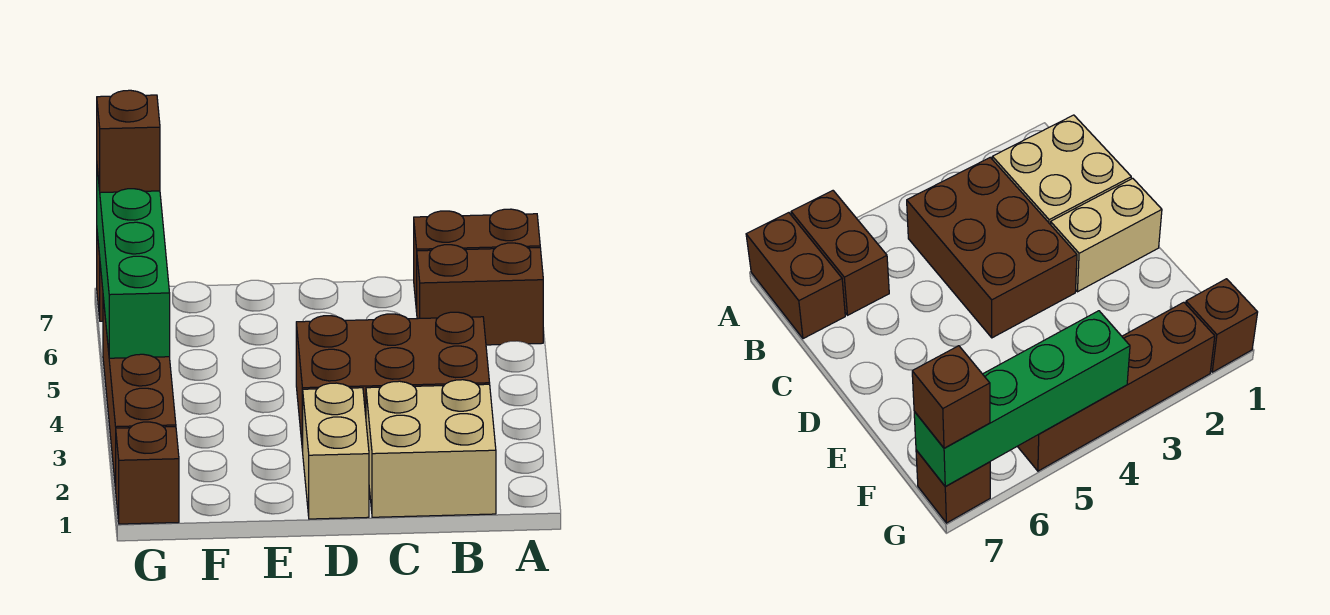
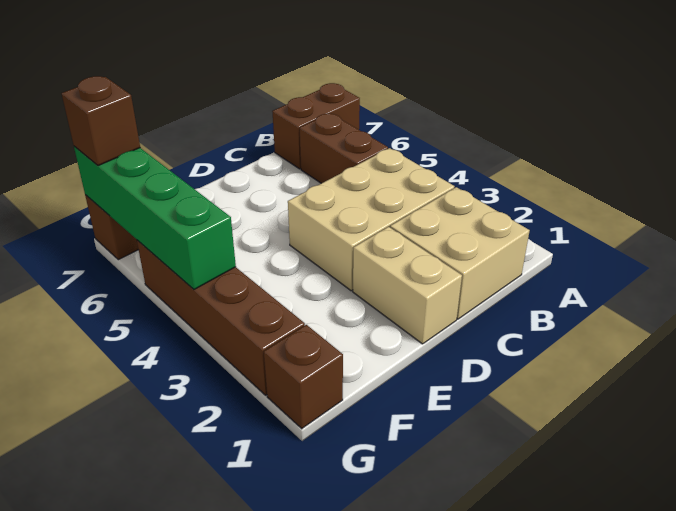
brown brick A6:B6 level 1 -> brown brick B5:B6 level 1
brown brick B3:D4 level 1 -> tan brick B3:D4 level 1

